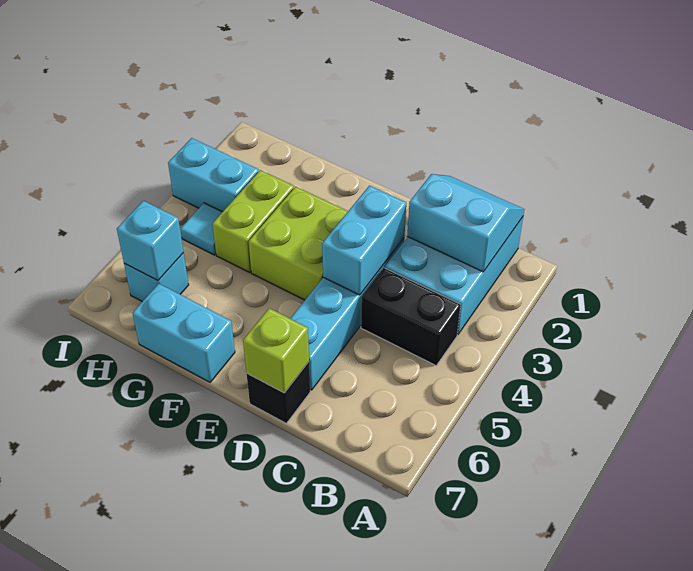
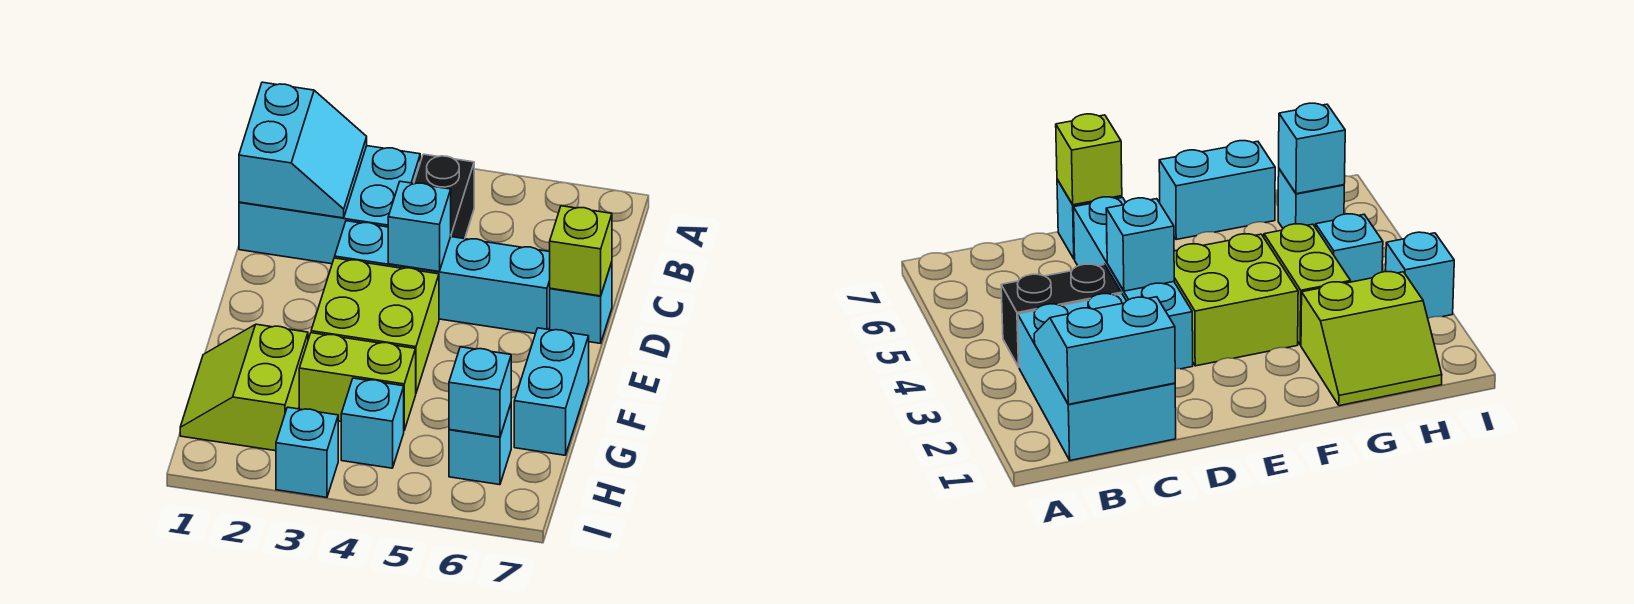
cyan slope B1:C2 level 2 top 2 -> cyan slope B1:C2 level 2 top 1
cyan brick D3:D4 level 2 -> cyan brick D4 level 2
black brick D7 level 1 -> cyan brick D7 level 1
none -> lime slope G1:H2 level 1 top 2
cyan brick H3:I3 level 1 -> cyan brick I3 level 1
cyan tile H4 level 1 -> cyan brick H4 level 1

